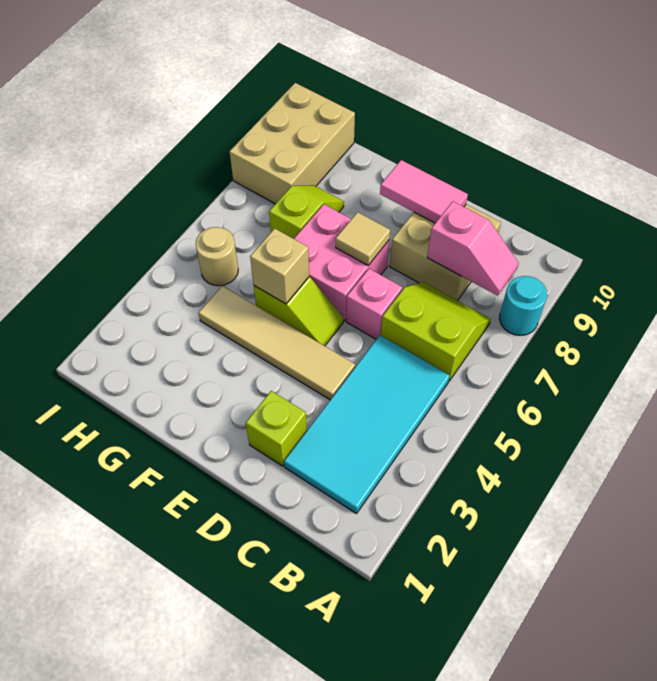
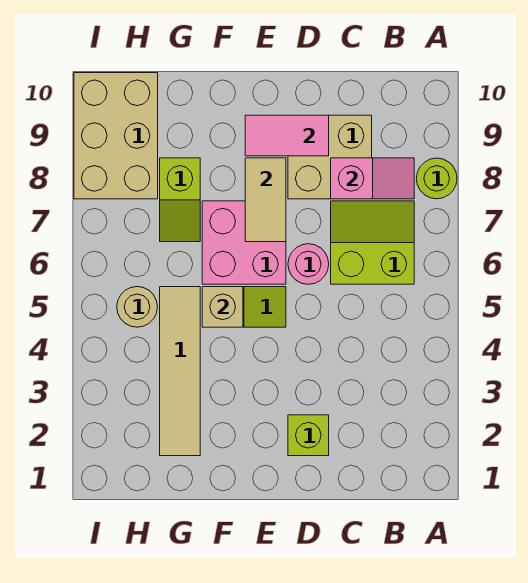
cyan round brick A8 level 1 -> lime round brick A8 level 1
cyan tile B2:C5 level 1 -> none
tan tile D4:G4 level 1 -> tan tile G2:G5 level 1
pink brick D6 level 1 -> pink round brick D6 level 1
tan tile E7 level 2 -> tan tile E7:E8 level 2
lime slope G7:G8 level 1 top 7 -> lime slope G7:G8 level 1 top 8

